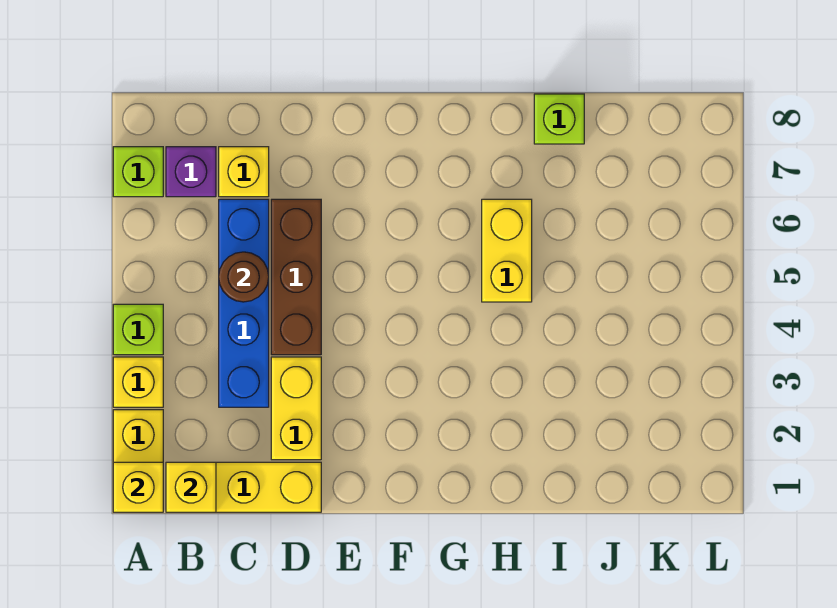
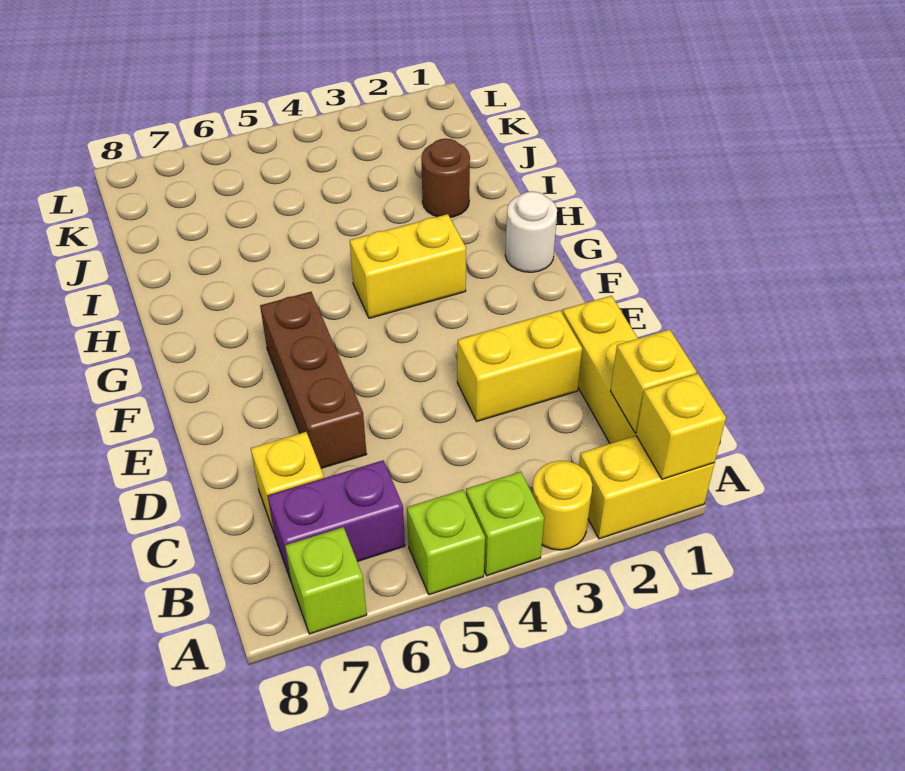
yellow brick A3 level 1 -> yellow round brick A3 level 1
purple brick B7 level 1 -> purple brick B6:B7 level 1
blue brick C3:C6 level 1 -> none
brown round brick C5 level 2 -> brown round brick I2 level 1
brown brick D4:D6 level 1 -> brown brick D6:F6 level 1
none -> white round brick G1 level 1
yellow brick H5:H6 level 1 -> yellow brick G3:G4 level 1
lime brick I8 level 1 -> lime brick A5 level 1

